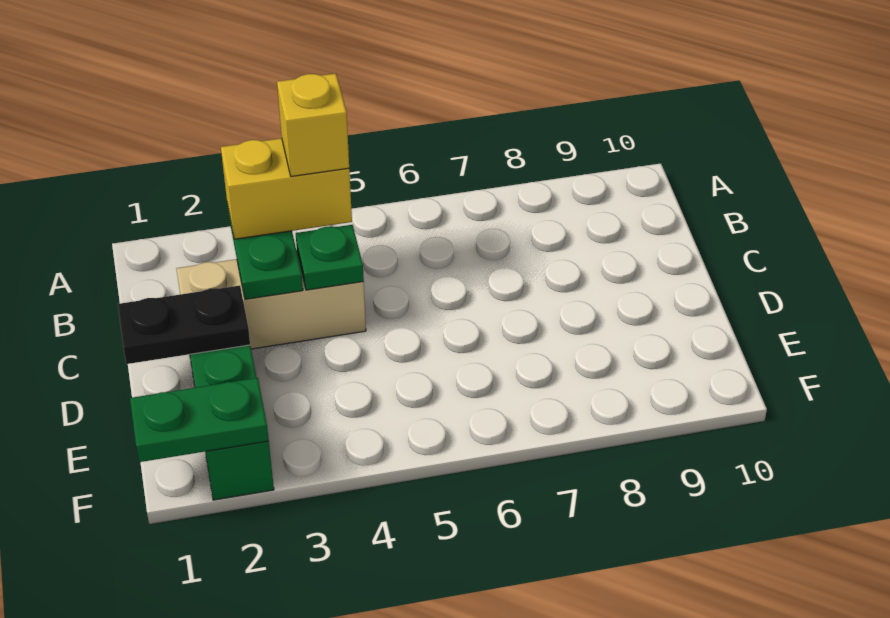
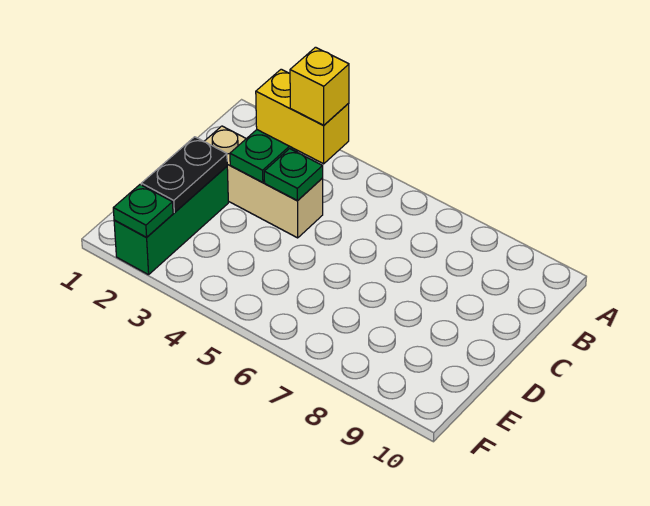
black plate D1:D2 level 2 -> black plate D2:E2 level 2
green plate F1:F2 level 2 -> green plate F2 level 2

